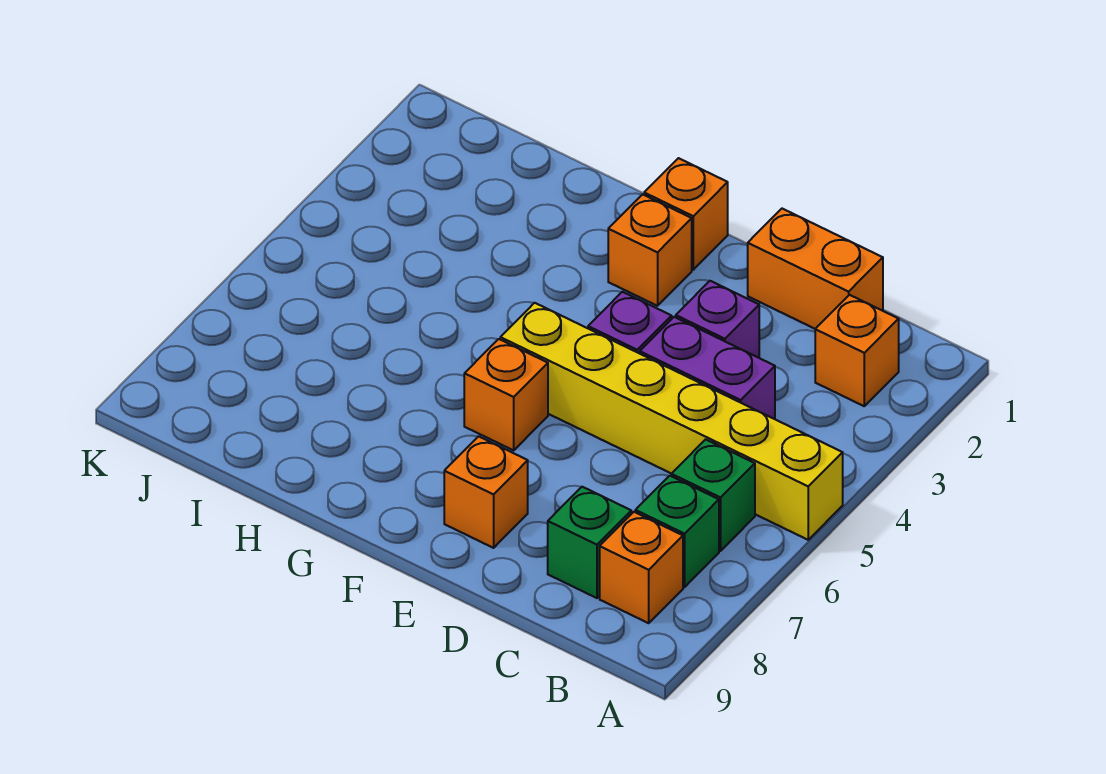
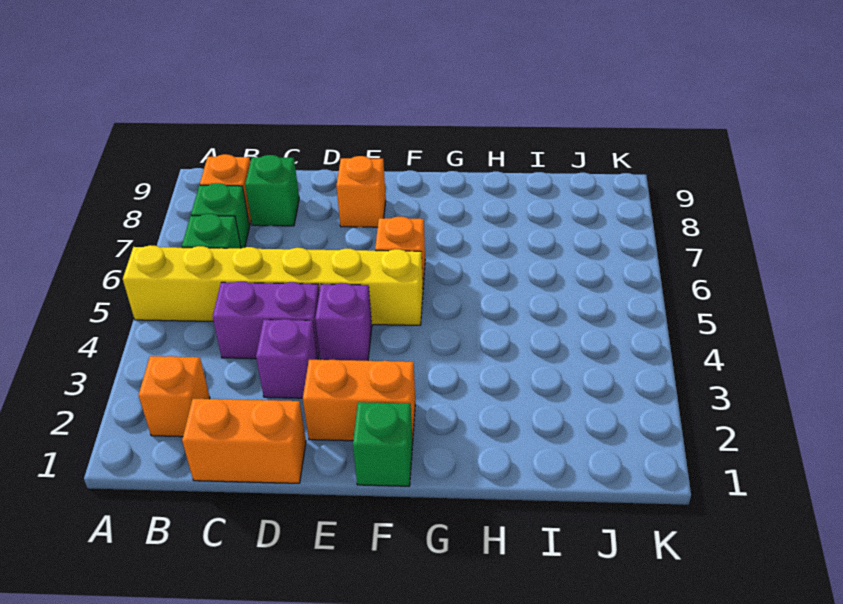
orange brick F1 level 1 -> green brick F1 level 1
orange brick F2 level 1 -> orange brick E2:F2 level 1

